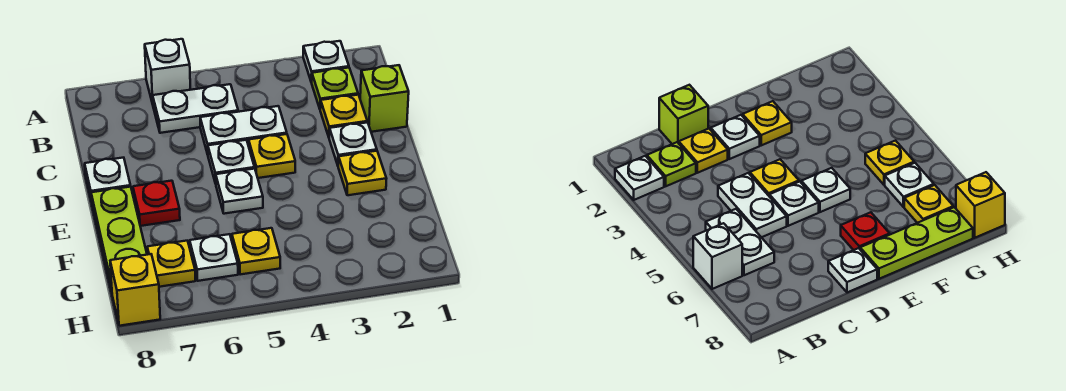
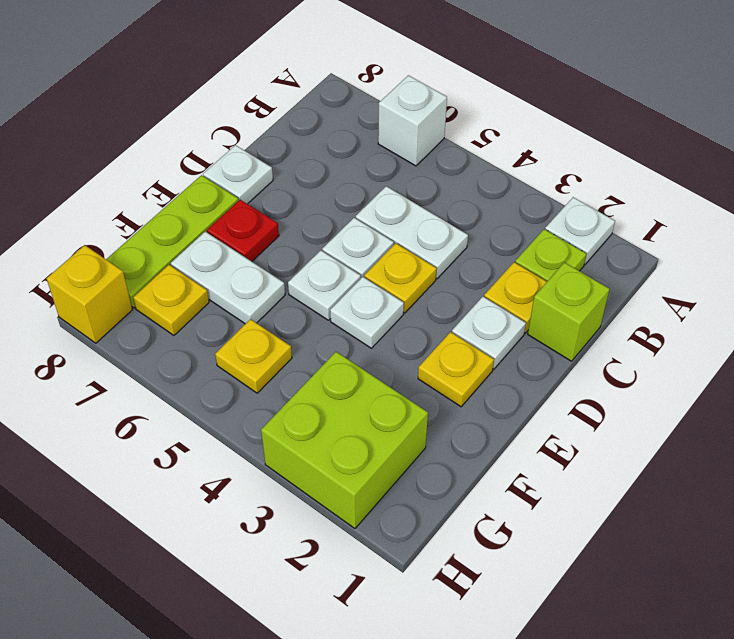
white plate B5:B6 level 1 -> white plate F6:F7 level 1
none -> lime brick G2:H3 level 1
white plate G6 level 1 -> white plate E4 level 1

